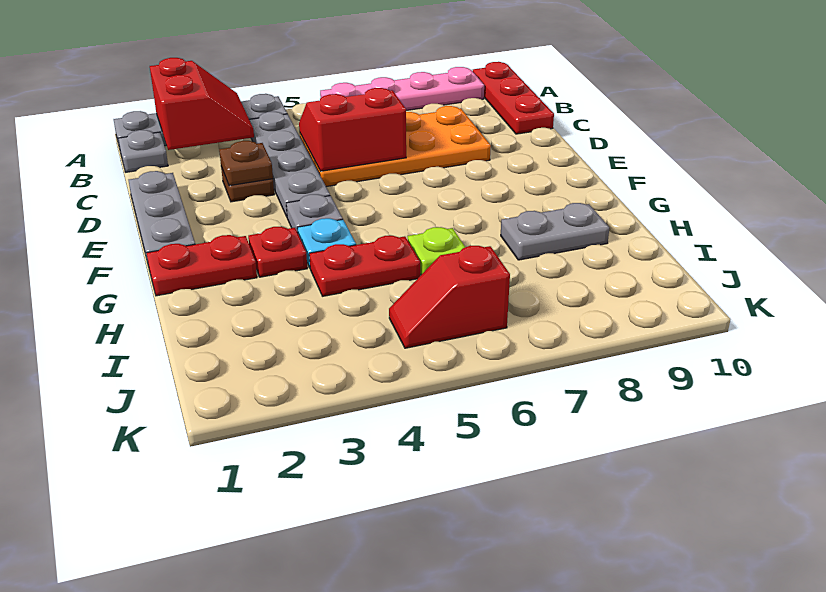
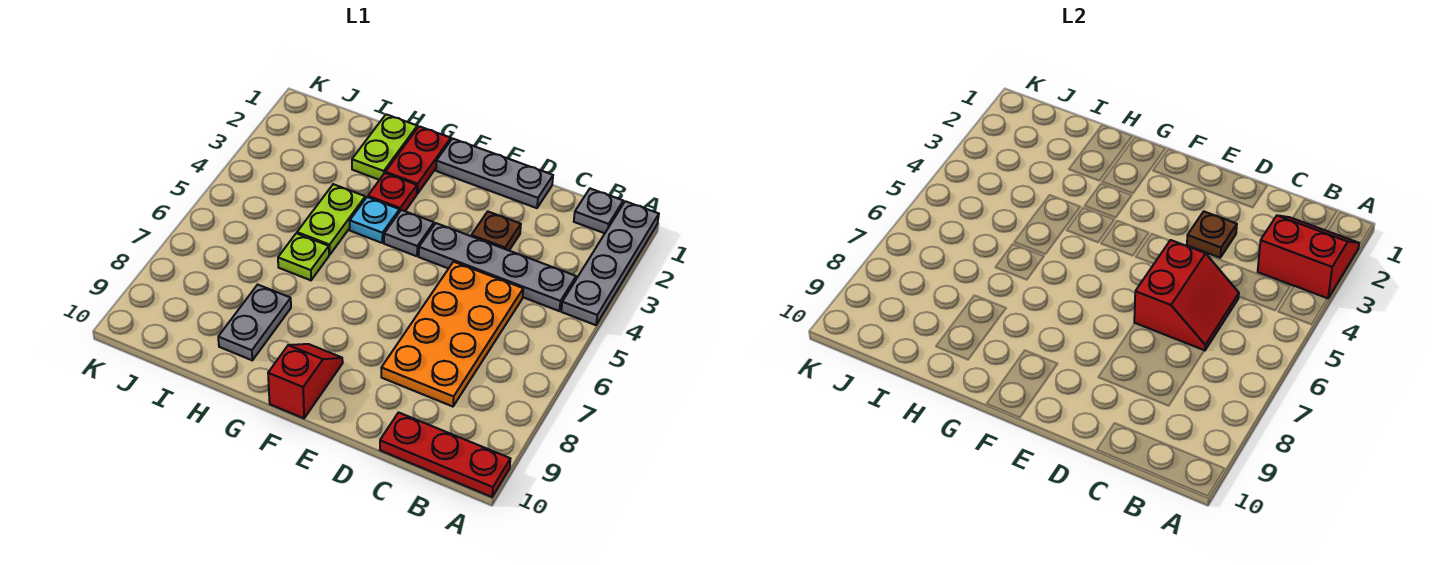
red slope A2:B3 level 2 top 2 -> red slope A2:B3 level 2 top 3
pink plate A6:A9 level 1 -> none
none -> lime plate H1:H2 level 1
red plate H4:H5 level 1 -> lime plate H4:H5 level 1
red slope J5:J6 level 1 top 6 -> red slope F9:F10 level 1 top 10

